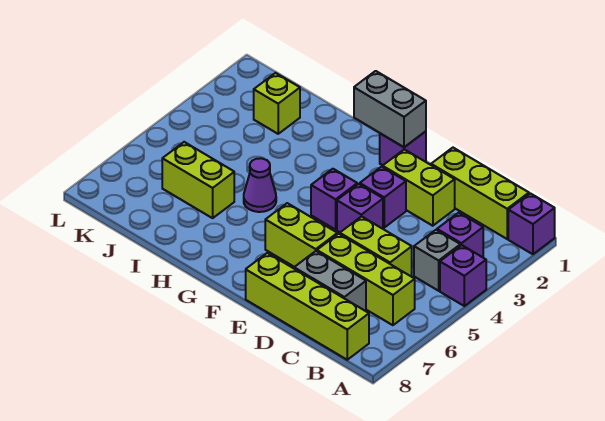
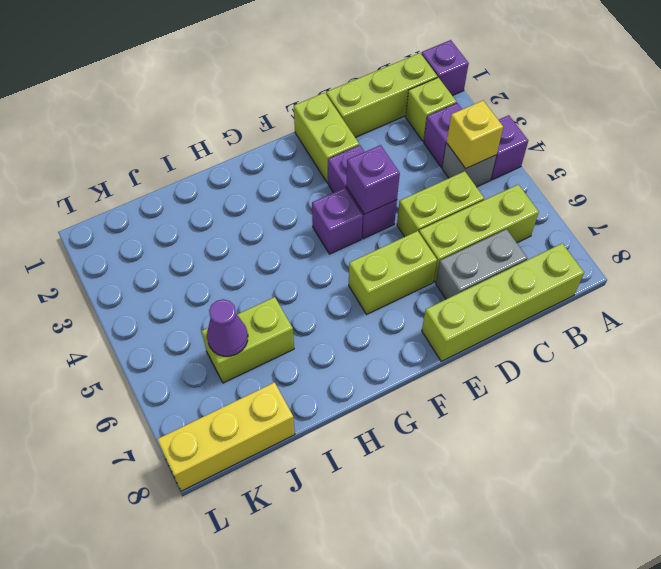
none -> yellow brick B4 level 2
lime brick D2:E2 level 1 -> lime brick E1:E2 level 1
purple brick F1 level 1 -> purple brick E4 level 2
grey brick F1:G1 level 2 -> none
purple cone H5 level 1 -> purple cone J6 level 2
lime brick J2 level 1 -> lime brick B2 level 1
none -> yellow brick J8:L8 level 1

